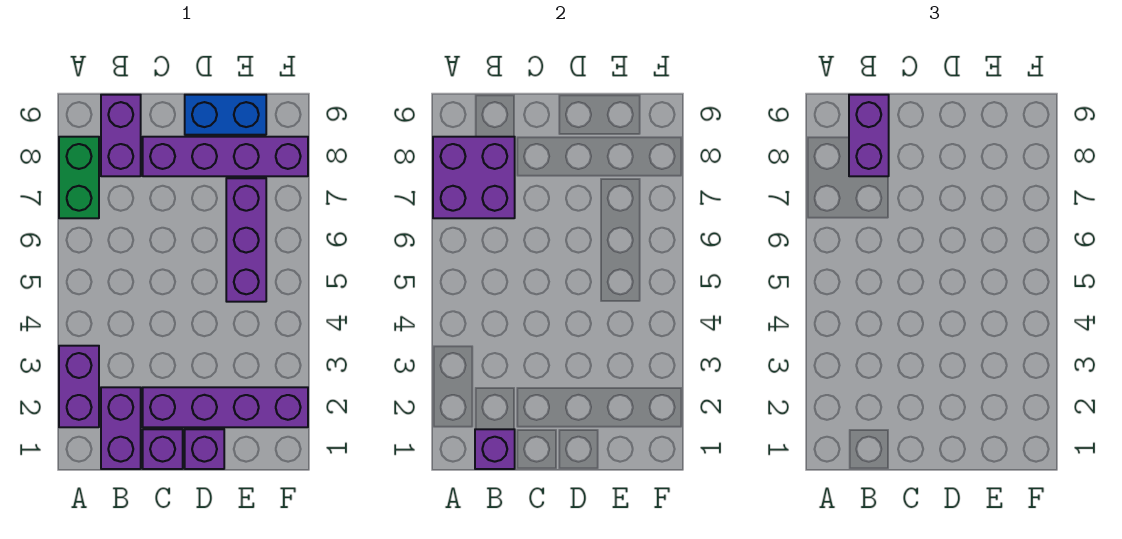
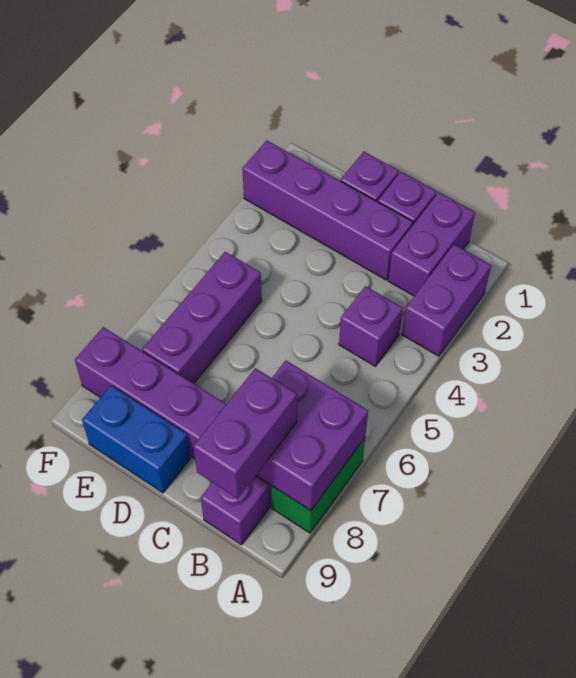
purple brick B1 level 2 -> purple brick B4 level 1

